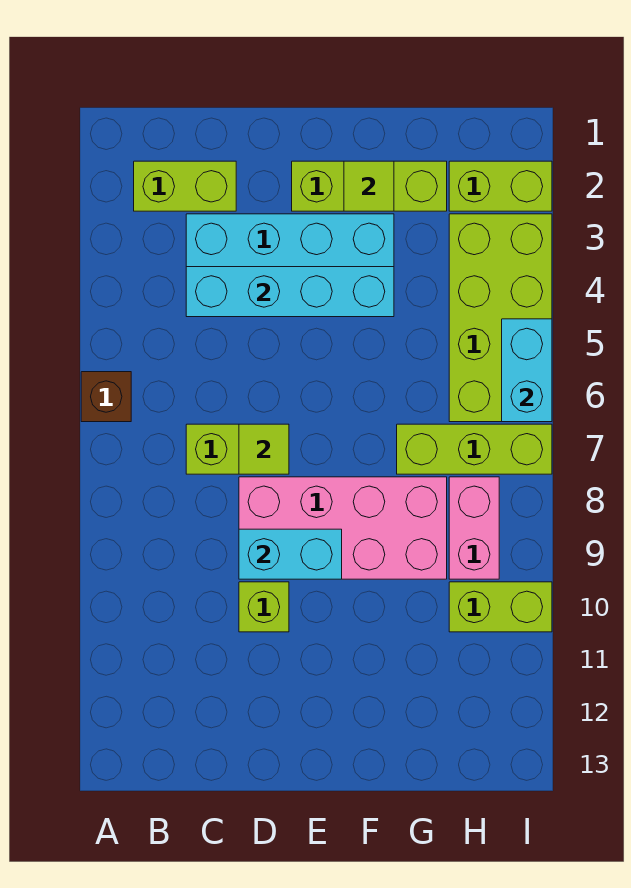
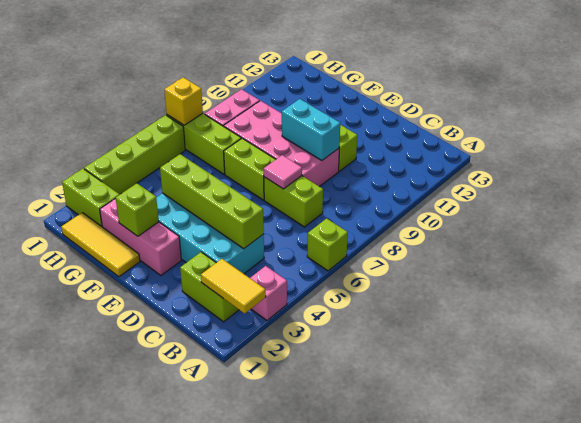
none -> yellow tile A2:B2 level 2
none -> pink brick A3 level 1
brown brick A6 level 1 -> lime brick A6 level 1
cyan brick C4:F4 level 2 -> lime brick C4:F4 level 2
lime tile D7 level 2 -> pink tile D7 level 2
lime brick E2:G2 level 1 -> pink brick E2:G2 level 1
none -> yellow tile F1:H1 level 1
lime tile F2 level 2 -> lime brick F2 level 2
lime brick H3:I6 level 1 -> lime brick I3:I6 level 1
lime brick H10:I10 level 1 -> lime brick E7:F7 level 1
cyan brick I5:I6 level 2 -> none
none -> yellow brick I7 level 2

